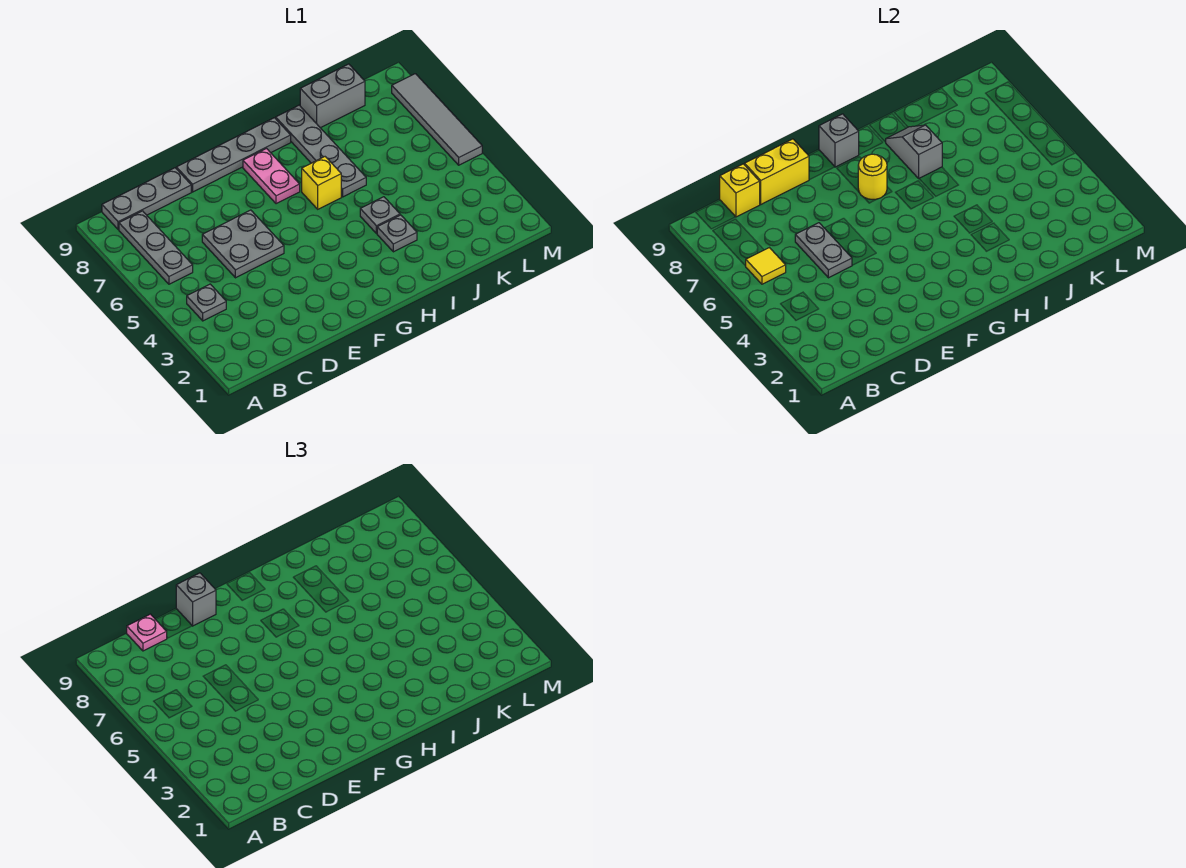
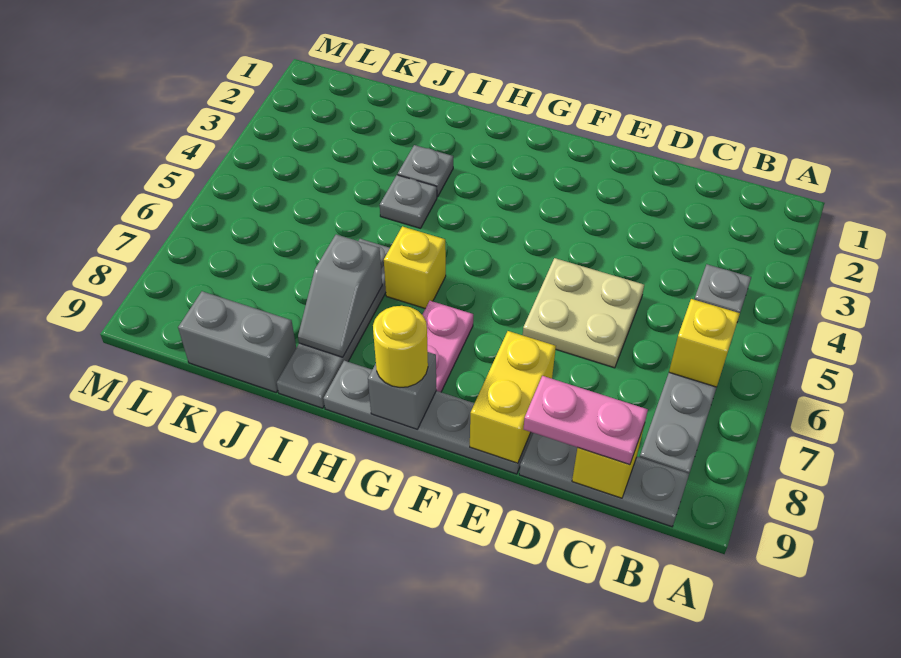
yellow tile B6 level 2 -> yellow brick B6 level 2
pink plate C9 level 3 -> pink plate C9:D9 level 3
grey plate D5:E6 level 1 -> tan plate D5:E6 level 1
grey plate D5:D6 level 2 -> none
yellow brick D9:E9 level 2 -> yellow brick E8:E9 level 2
grey brick E9 level 3 -> none
yellow round brick G7 level 2 -> yellow round brick G9 level 3
grey tile M5:M8 level 1 -> none

